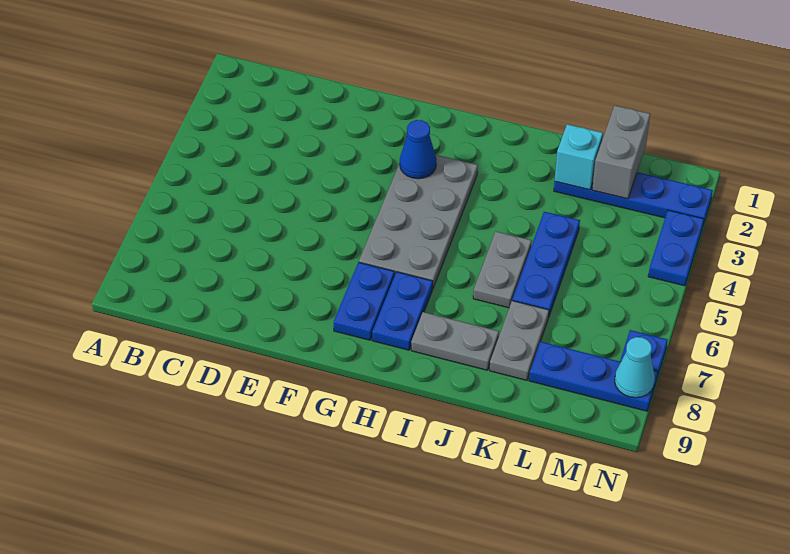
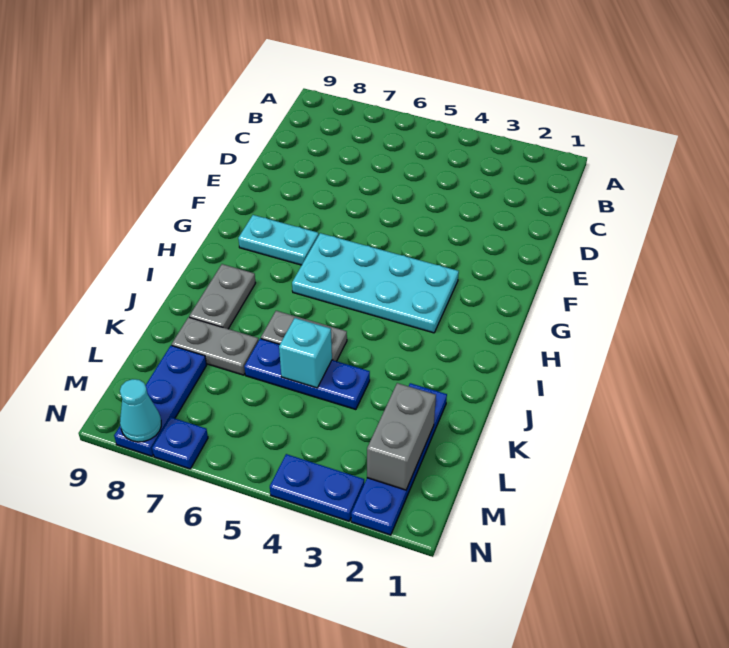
grey plate G3:H6 level 1 -> cyan plate G3:H6 level 1
blue cone G3 level 2 -> none
blue plate G7:G8 level 1 -> cyan plate G7:G8 level 1
blue plate H7:H8 level 1 -> none
cyan brick K2 level 2 -> cyan brick K5 level 2
grey brick L1:L2 level 2 -> grey brick L2:M2 level 2

